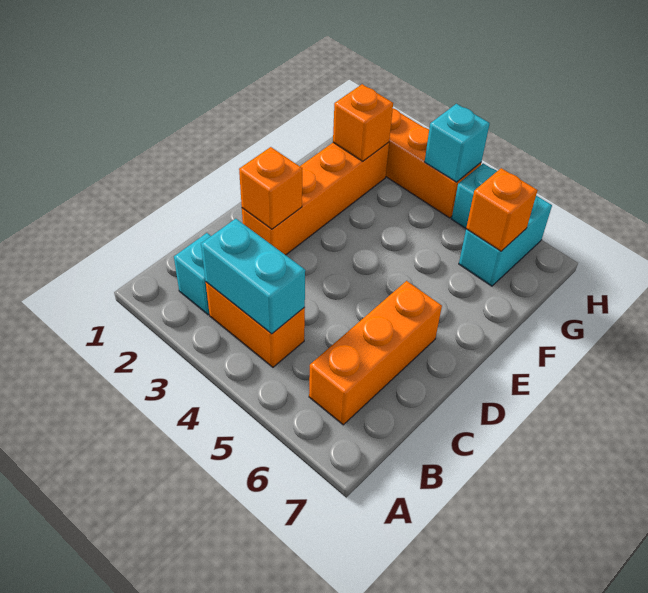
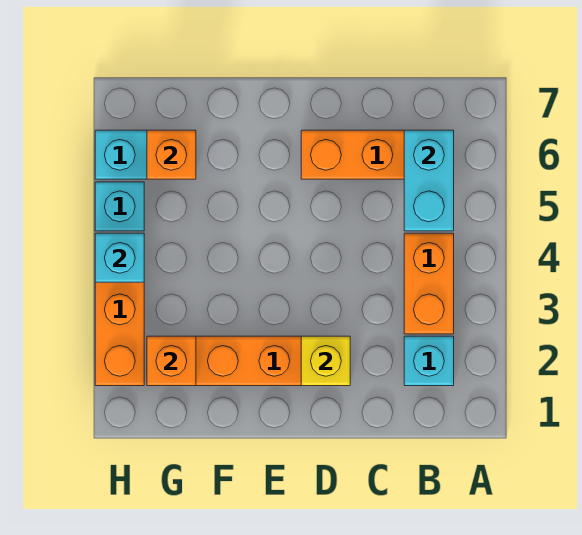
cyan brick B3:B4 level 2 -> cyan brick B5:B6 level 2
orange brick D2 level 2 -> yellow brick D2 level 2

